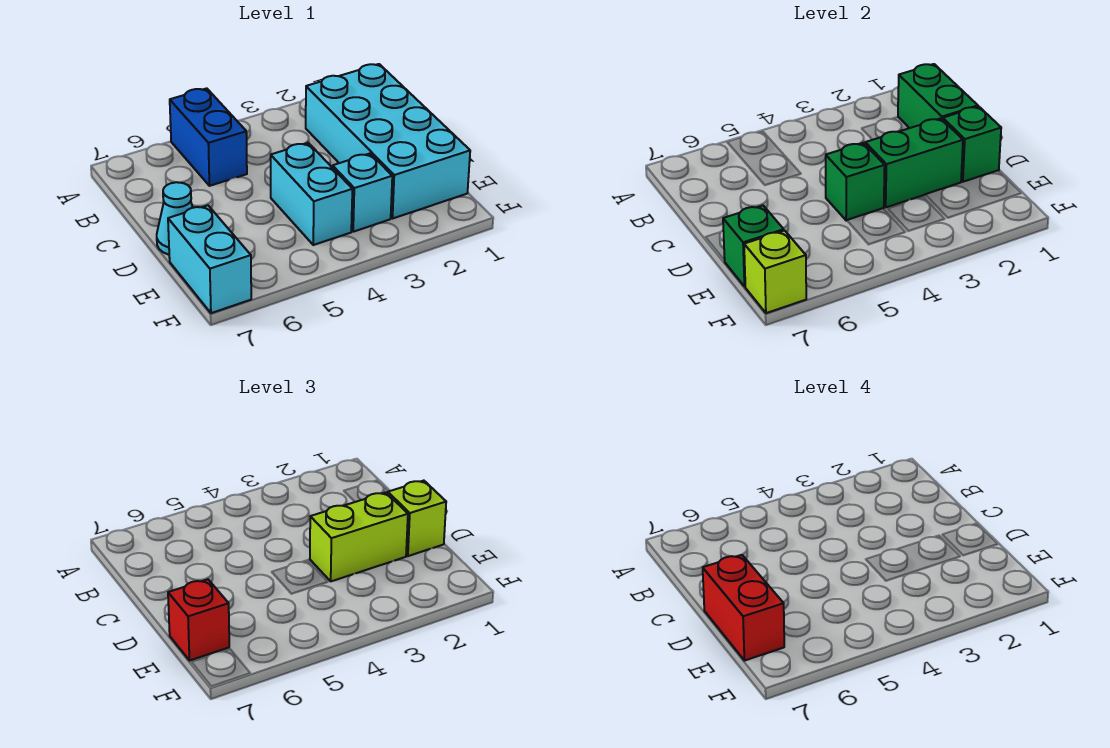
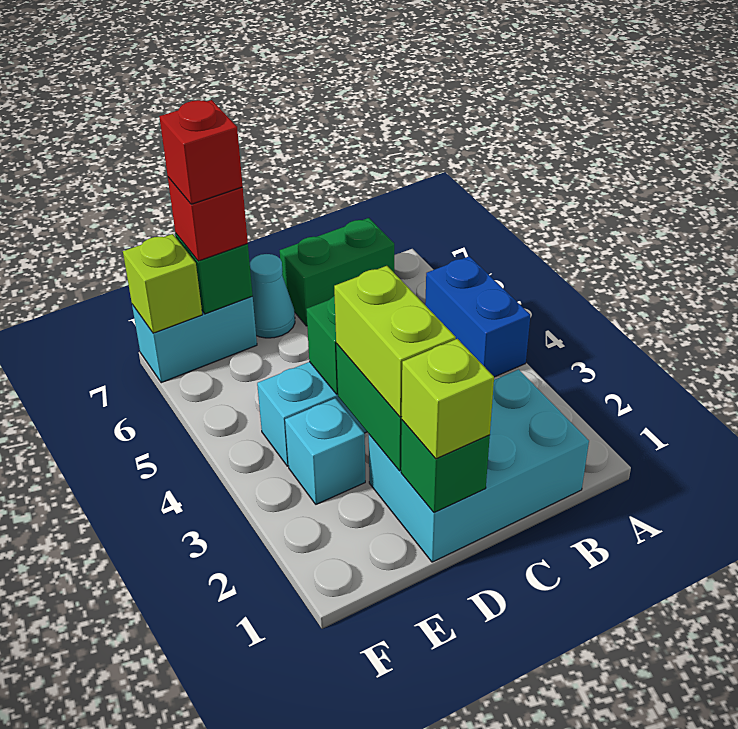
blue brick A5:B5 level 1 -> blue brick A4:A5 level 1
cyan brick B1:E2 level 1 -> cyan brick B1:D2 level 1
green brick B1:C1 level 2 -> green brick B7:C7 level 1
red brick D7:E7 level 4 -> red brick E7 level 4

